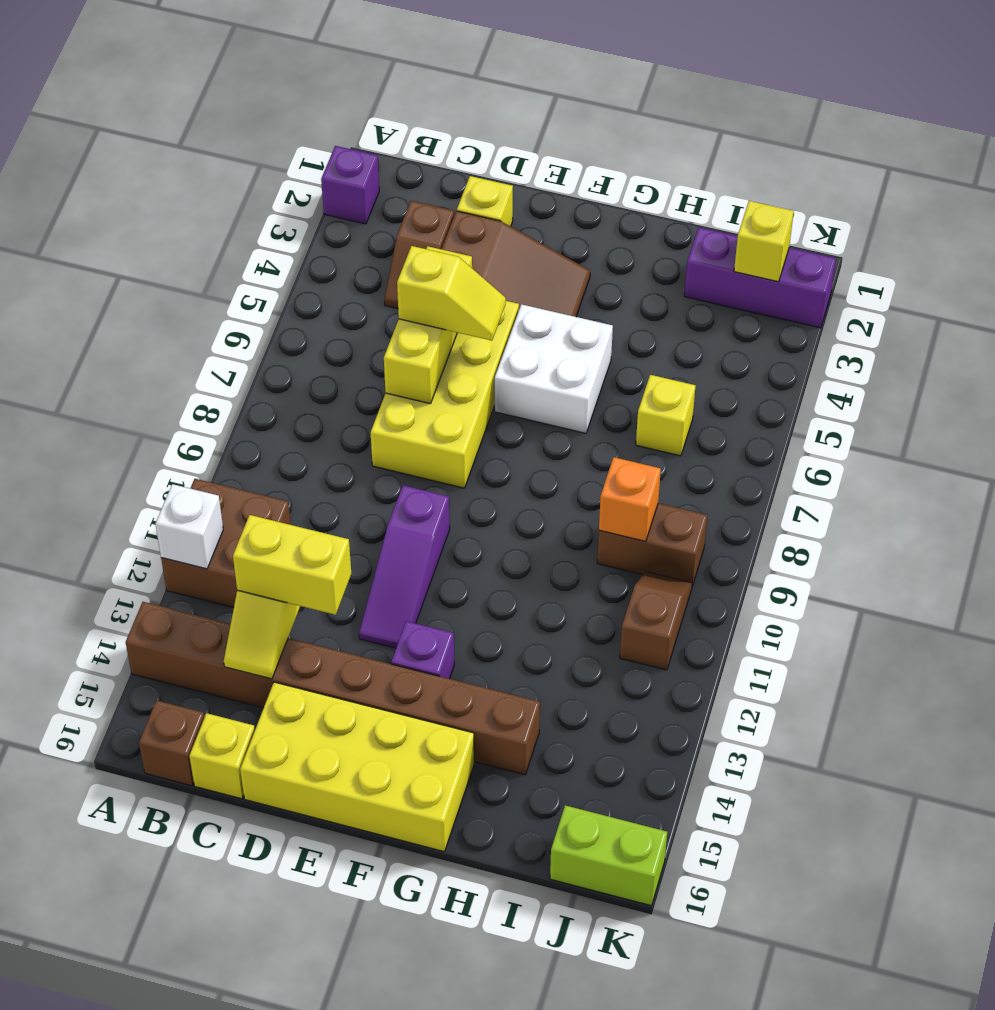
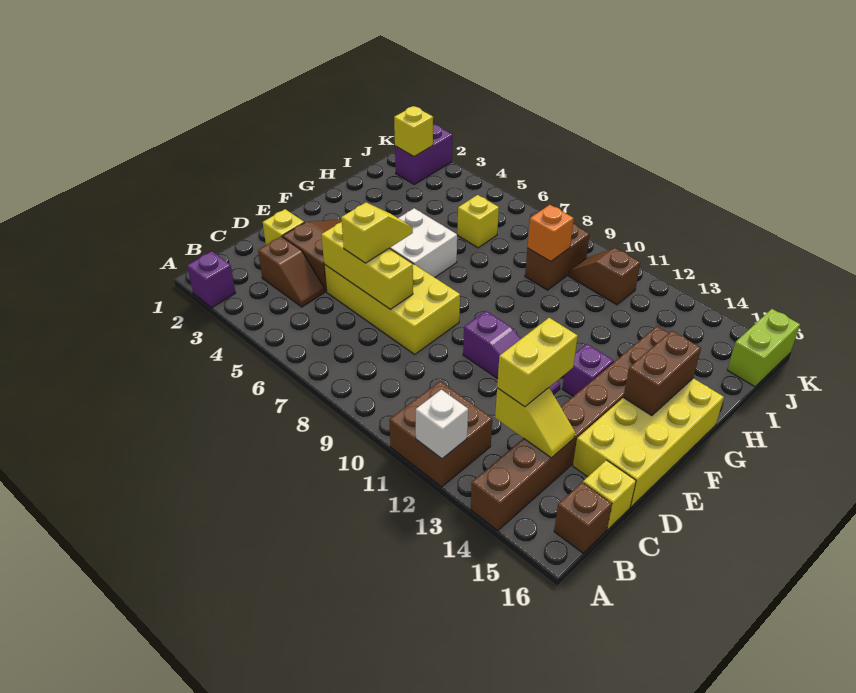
none -> brown brick F15:G15 level 2
purple brick I2:K2 level 1 -> purple brick J2:K2 level 1

